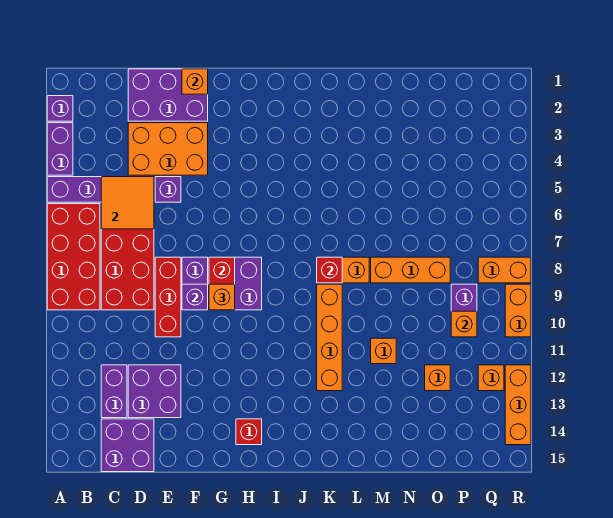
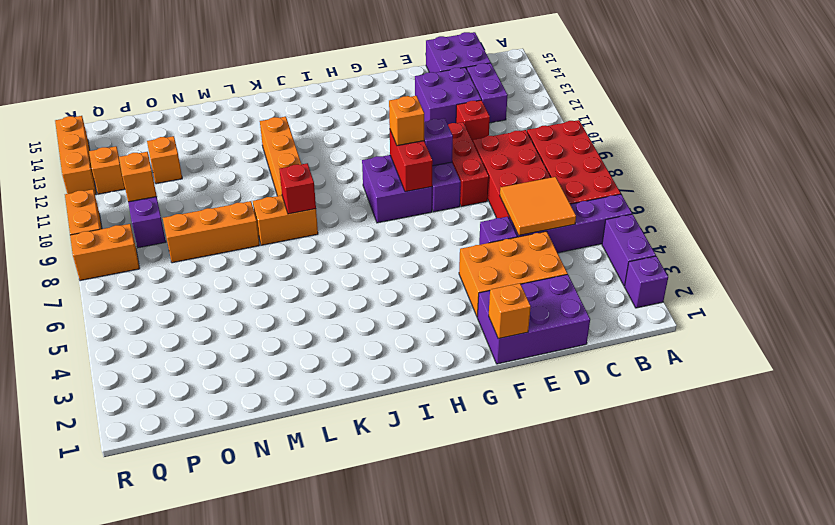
red brick H14 level 1 -> red brick D11 level 1
orange brick M11 level 1 -> none

